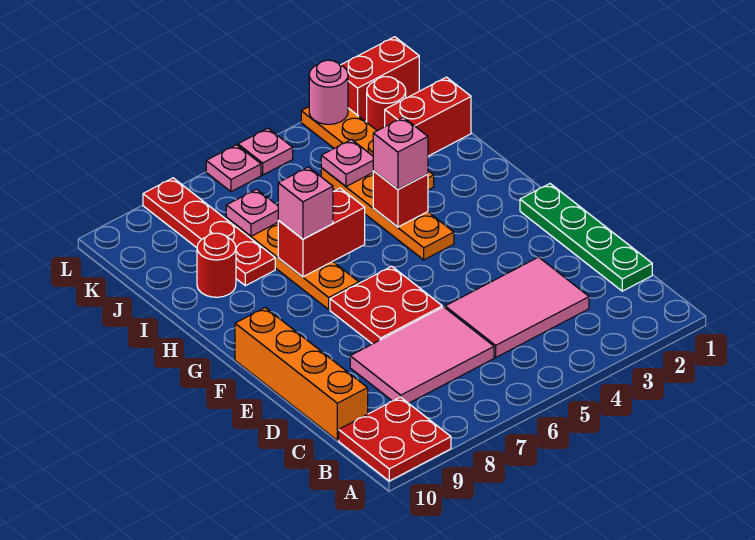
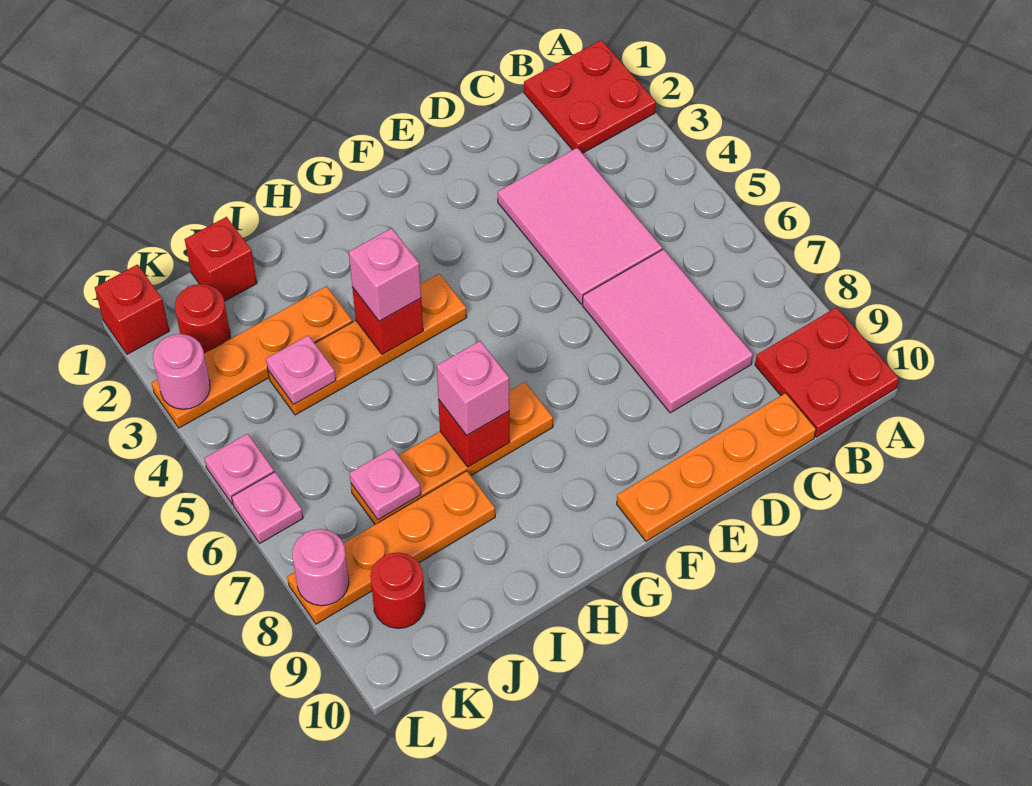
green plate C1:F1 level 1 -> none
orange brick C10:F10 level 1 -> orange plate C10:F10 level 1
red plate E6:F7 level 1 -> red plate A1:B2 level 1
red brick H6:H7 level 2 -> red brick H7 level 2
red plate I8:L8 level 1 -> orange plate I8:L8 level 1
red round brick I9 level 1 -> red round brick K9 level 1
red brick J1:J2 level 1 -> red brick J1 level 1
red brick L1:L2 level 1 -> red brick L1 level 1
none -> pink round brick L8 level 2

